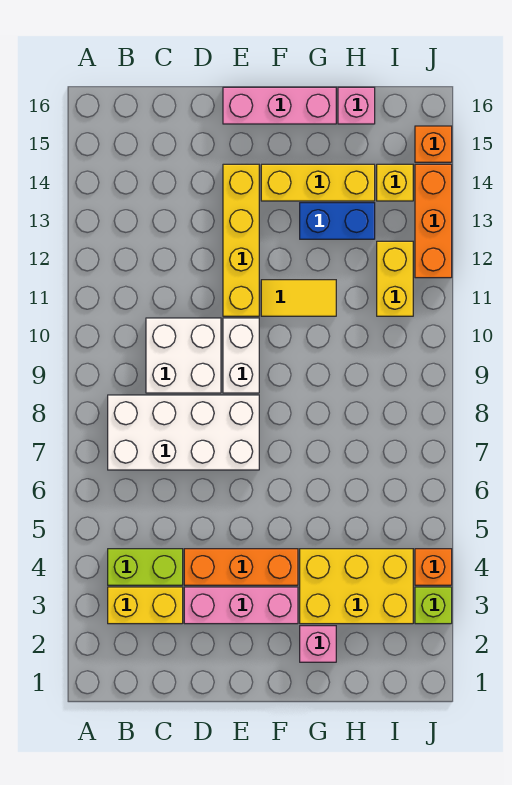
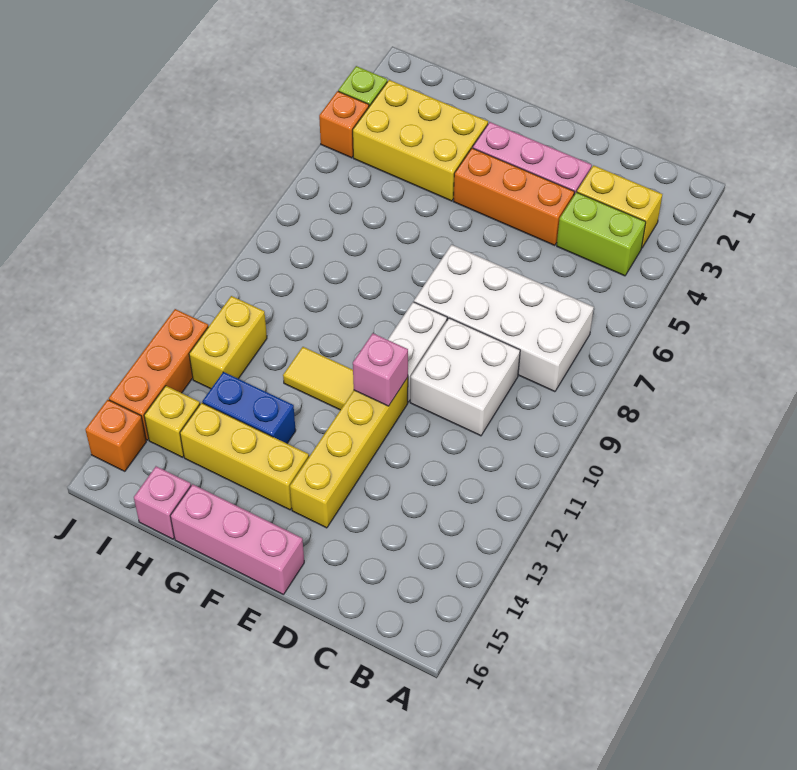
pink brick G2 level 1 -> pink brick E11 level 2

